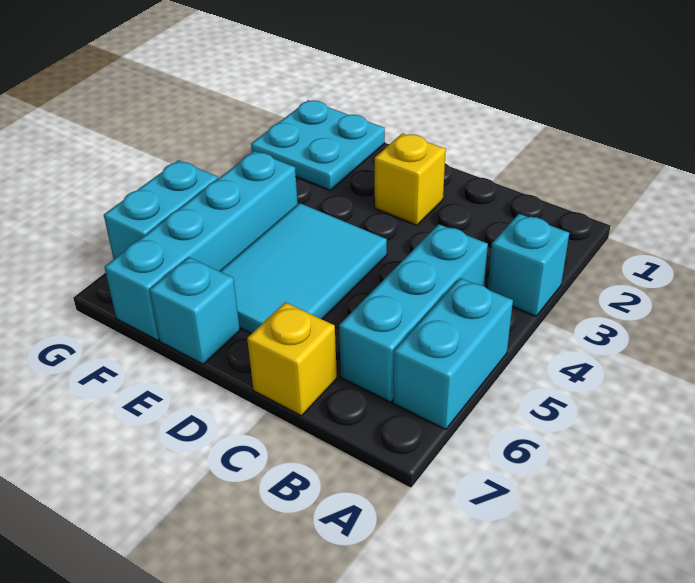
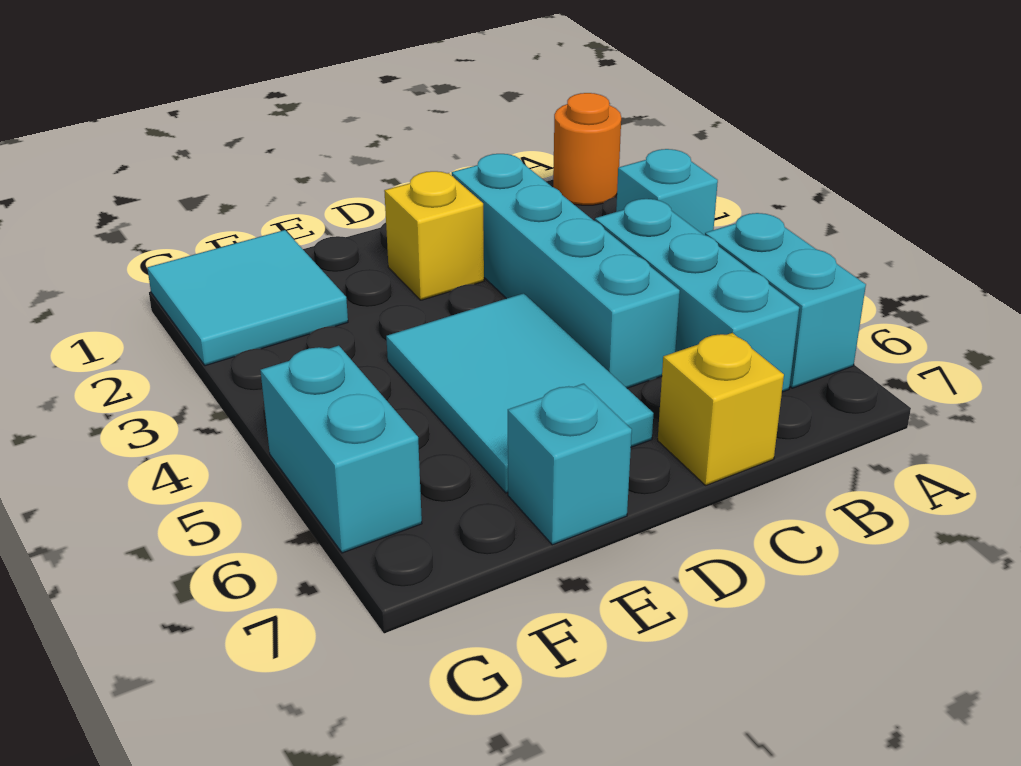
none -> orange round brick A1 level 1
cyan plate F1:G2 level 1 -> cyan tile F1:G2 level 1
cyan brick F4:F7 level 1 -> cyan brick C2:C5 level 1

